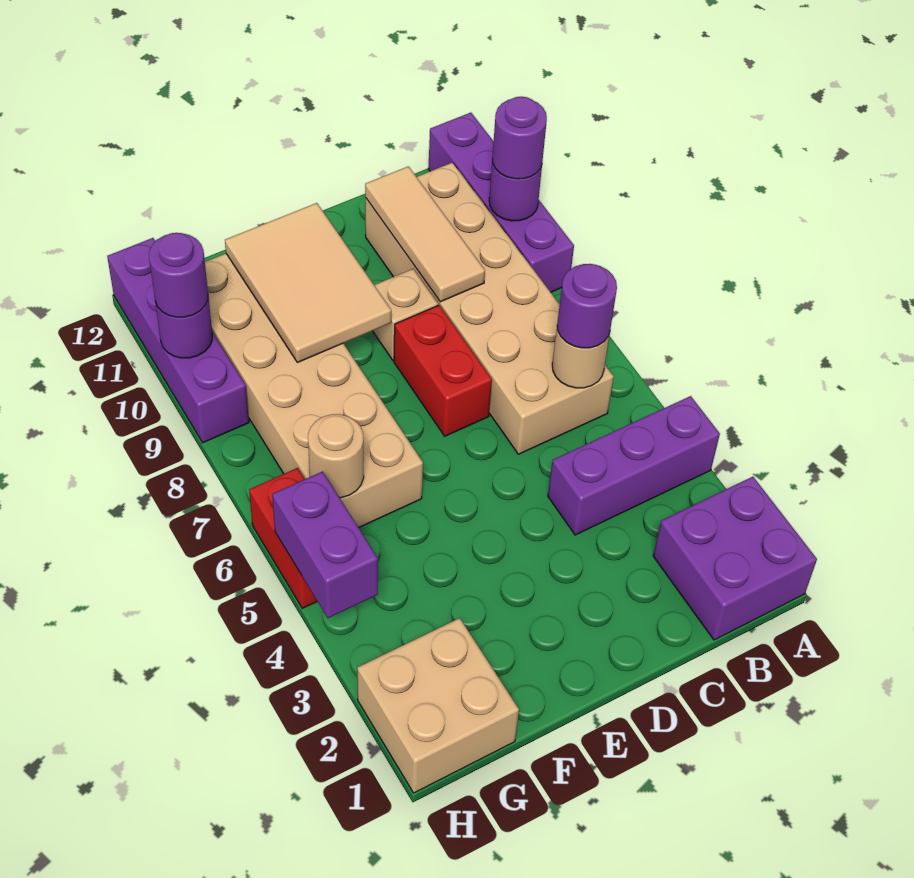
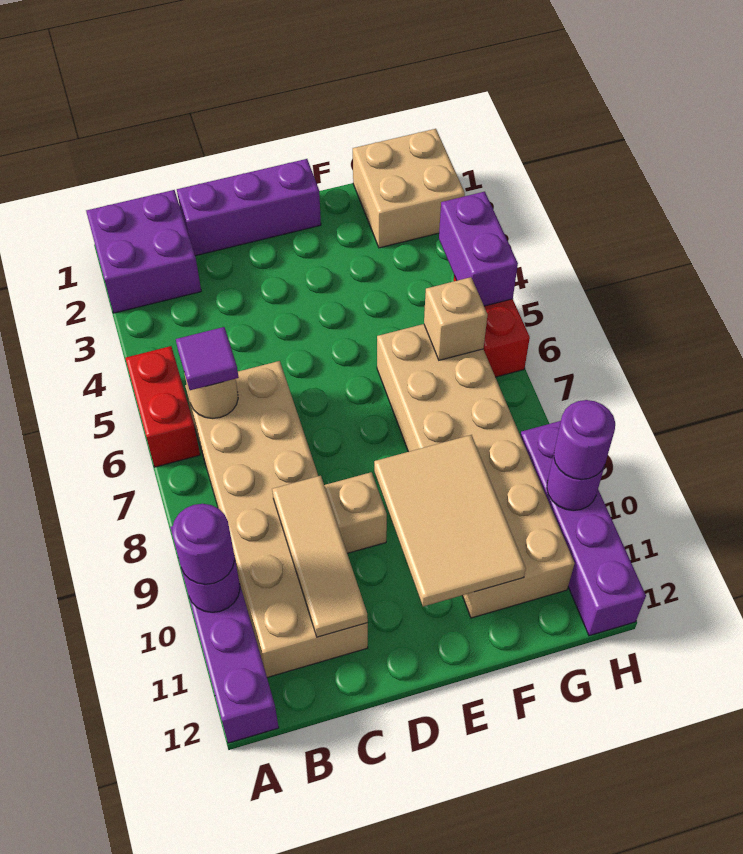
purple brick A4:C4 level 1 -> purple brick C1:E1 level 1
purple round brick B6 level 3 -> purple tile B6 level 3
red brick D7:D8 level 1 -> red brick A5:A6 level 1
tan round brick G6 level 2 -> tan brick G6 level 2

